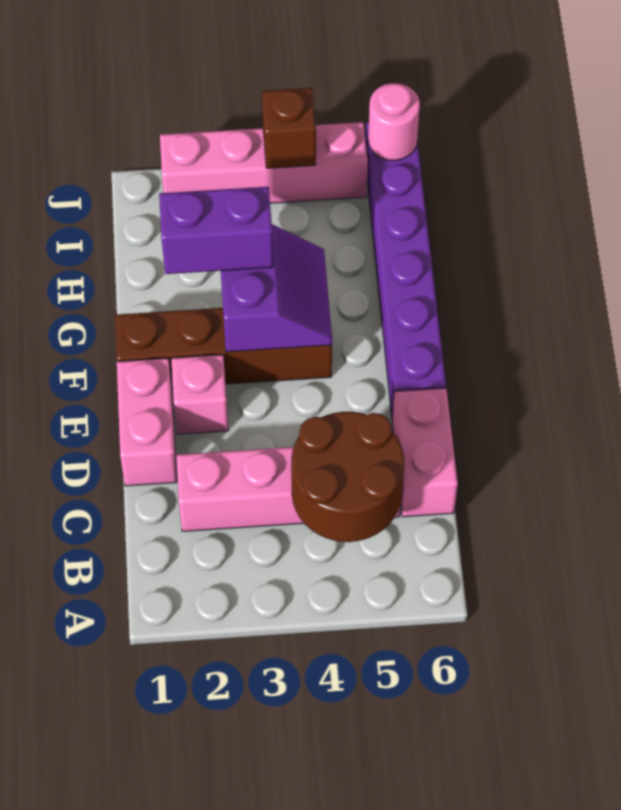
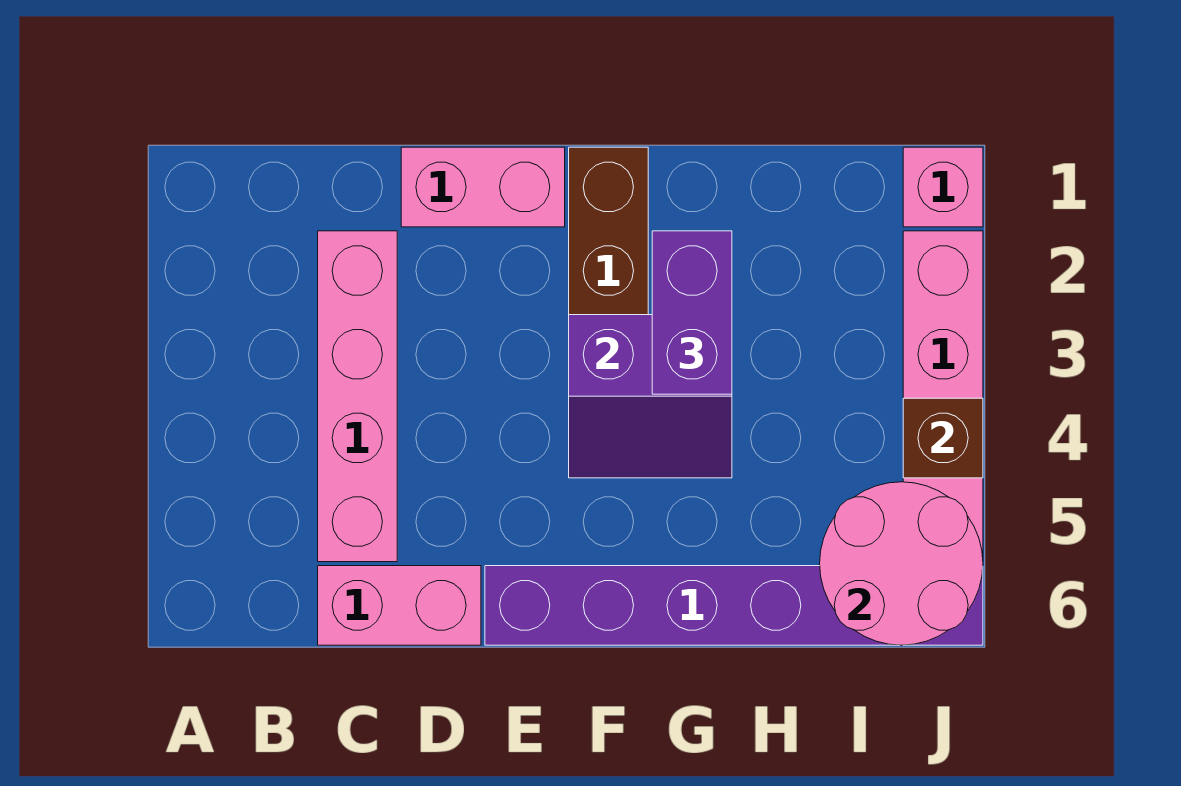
brown round brick B4:C5 level 2 -> none
pink brick E2 level 1 -> pink brick J1 level 1
pink round brick J6 level 2 -> pink round brick I5:J6 level 2

